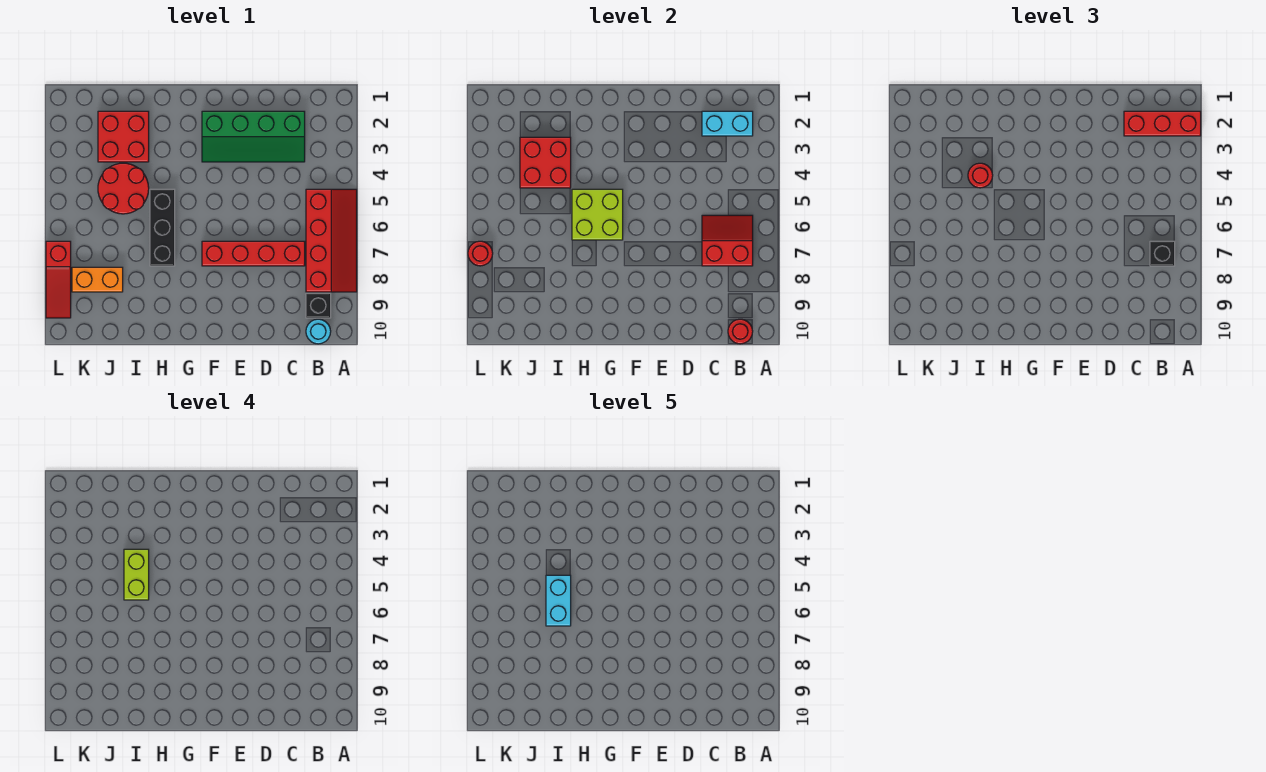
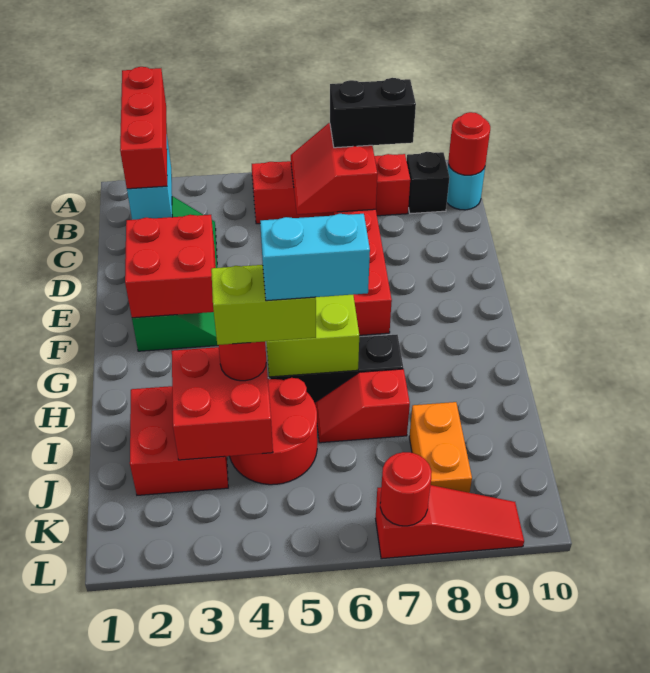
black brick B7 level 3 -> black brick B7:B8 level 3
none -> red brick E2:F3 level 2
none -> red slope I6:I7 level 1 top 7

